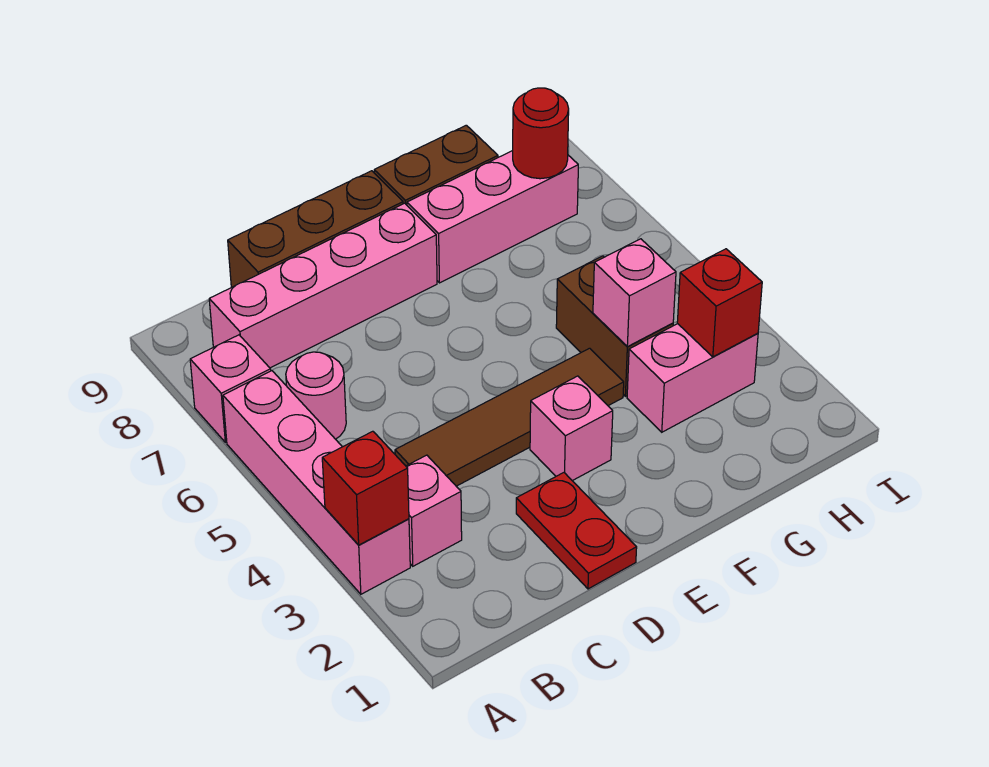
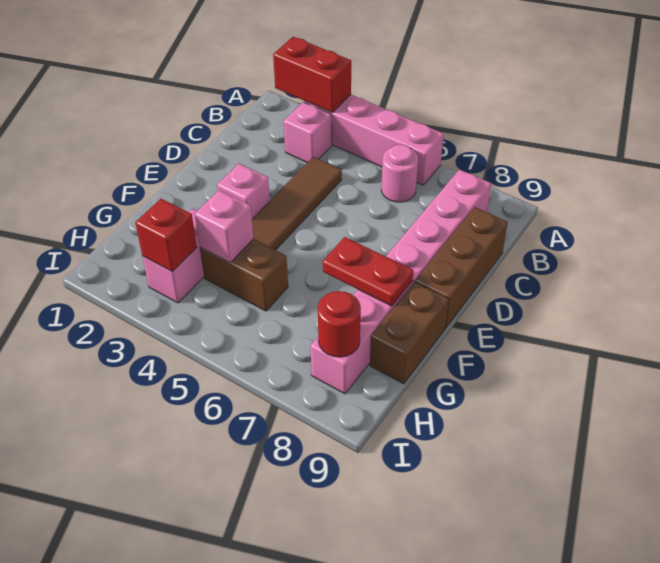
red brick A3 level 2 -> red brick A2:A3 level 2
pink brick A7 level 1 -> none
red plate D1:D2 level 1 -> red plate F7:F8 level 2

